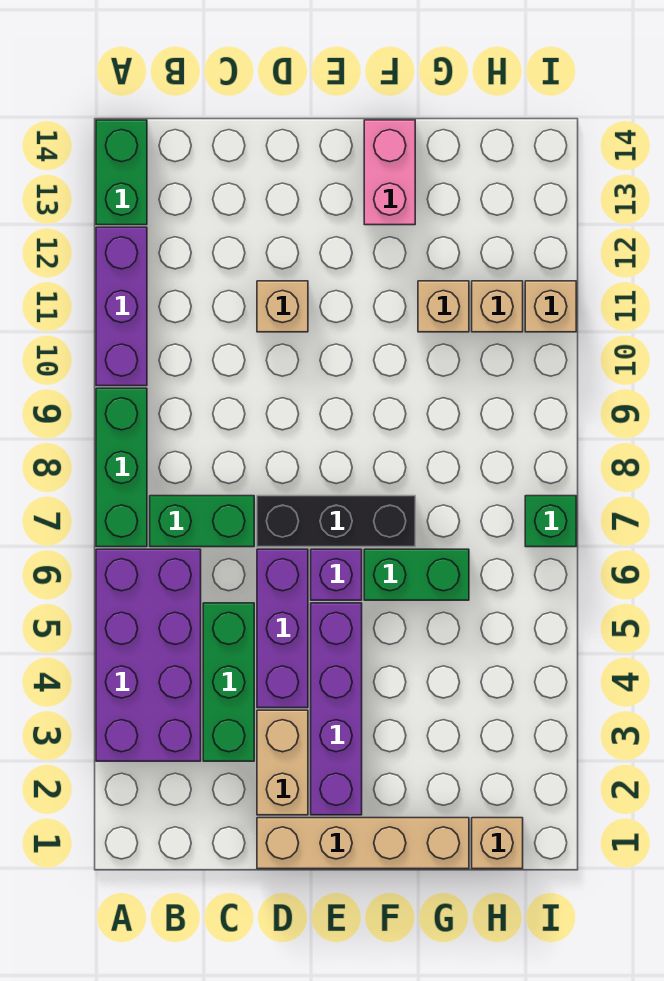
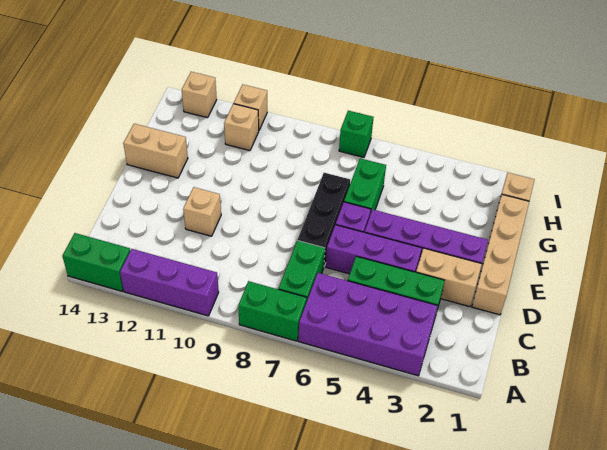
green brick A7:A9 level 1 -> green brick A7:A8 level 1
pink brick F13:F14 level 1 -> tan brick F13:F14 level 1
tan brick G11 level 1 -> tan brick I13 level 1

